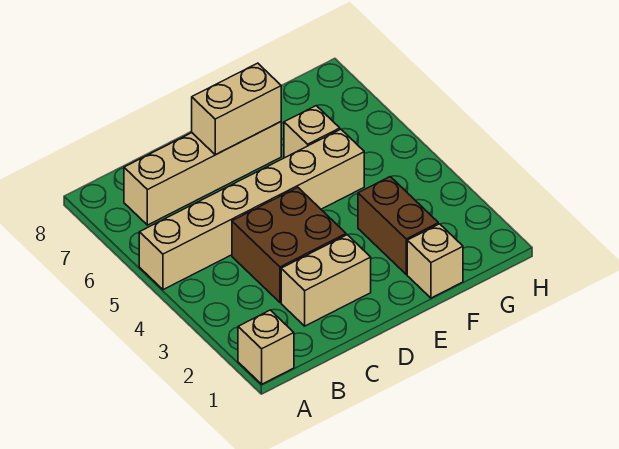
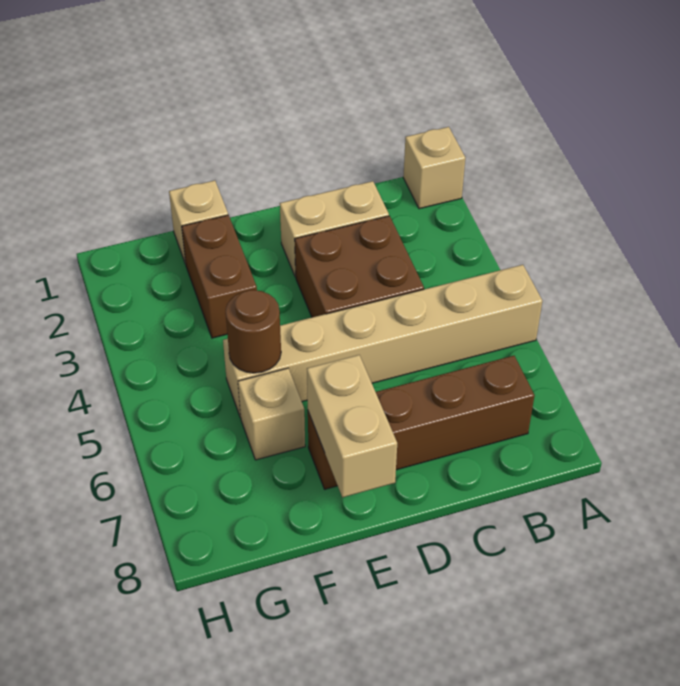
tan brick B7:E7 level 1 -> brown brick B7:E7 level 1
tan brick D7:E7 level 2 -> tan brick E7:E8 level 2
none -> brown round brick F5 level 2

